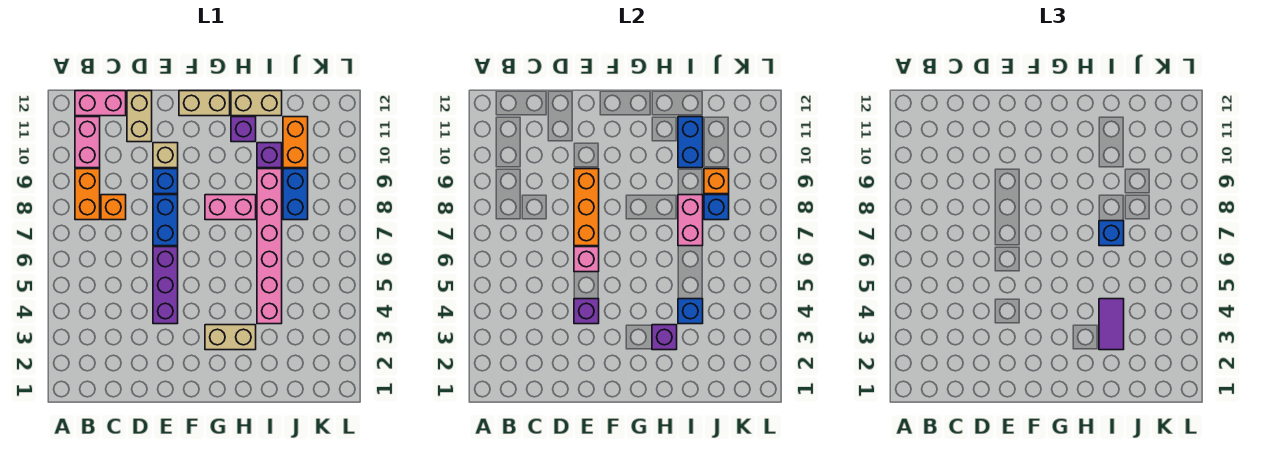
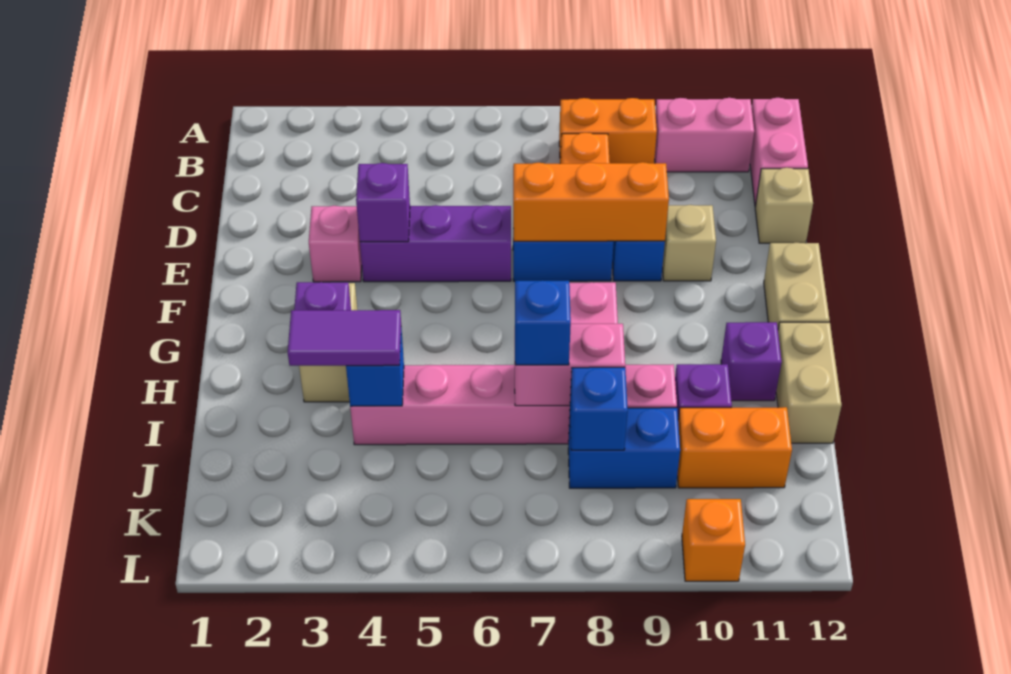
tan brick D11:D12 level 1 -> tan brick D12 level 1
pink brick E6 level 2 -> pink brick E3 level 1
blue brick I10:I11 level 2 -> none
orange brick J9 level 2 -> orange brick L10 level 1

